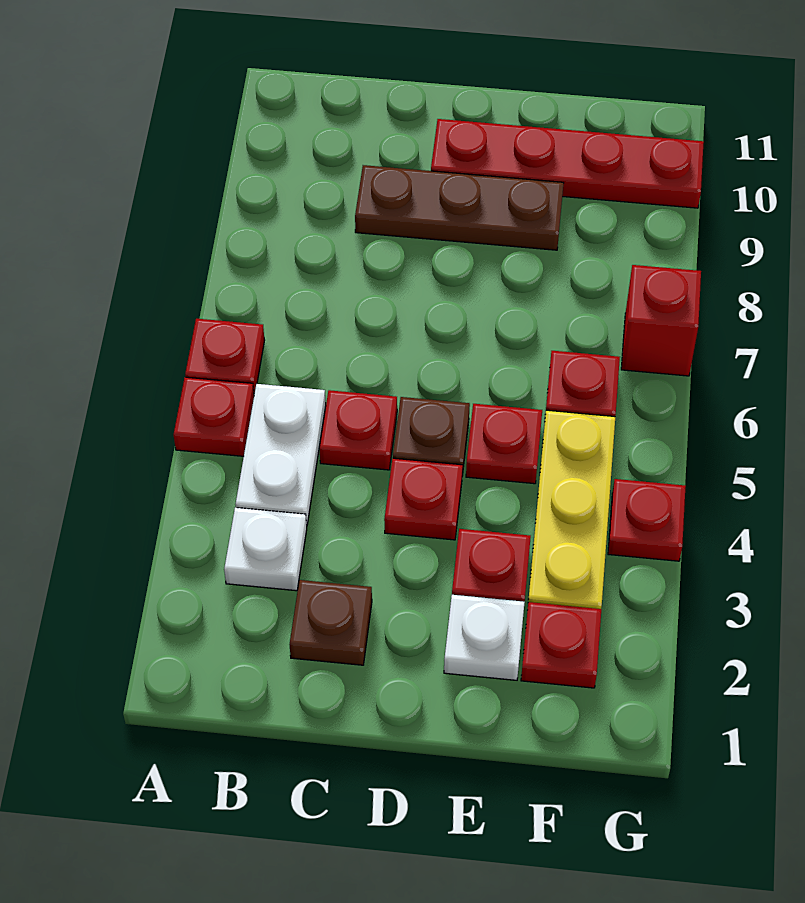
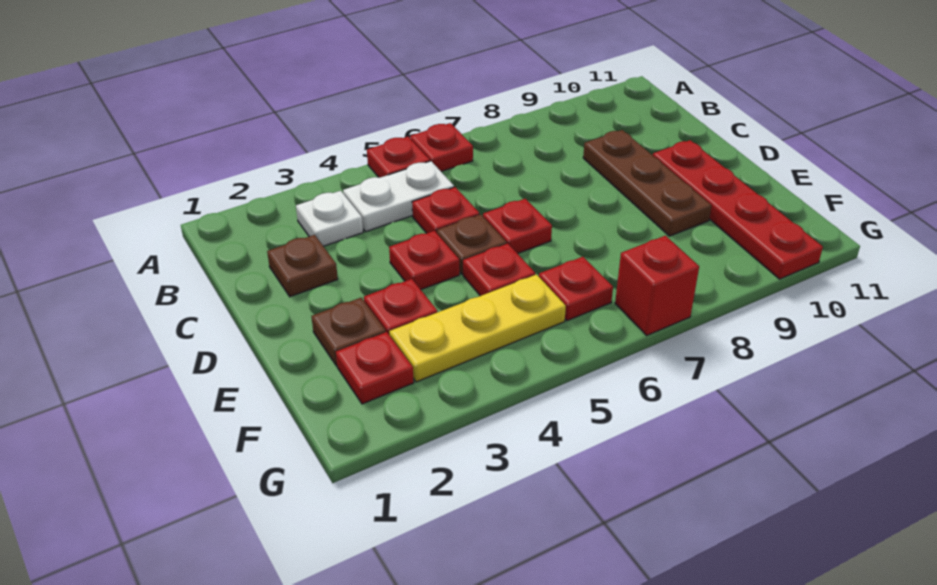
white plate E2 level 1 -> brown plate E2 level 1
red plate G4 level 1 -> red plate D6 level 1

